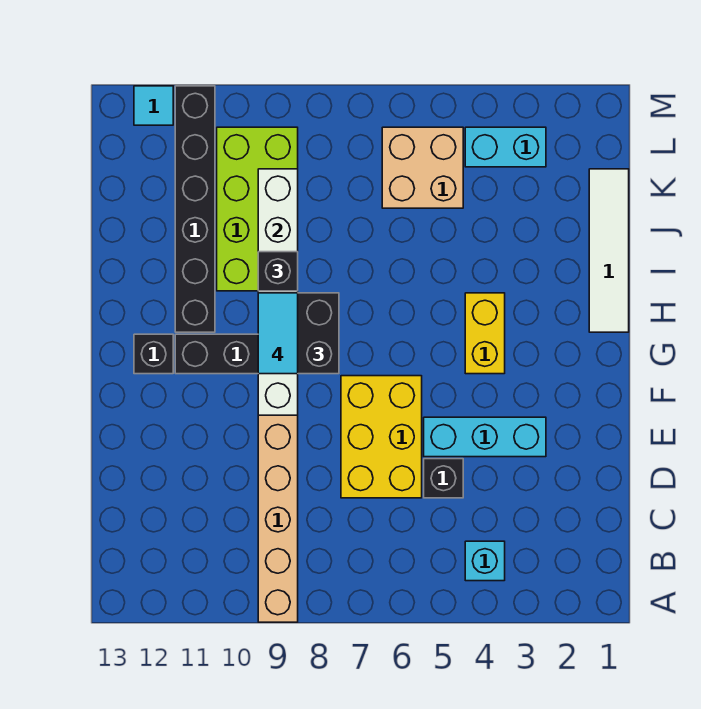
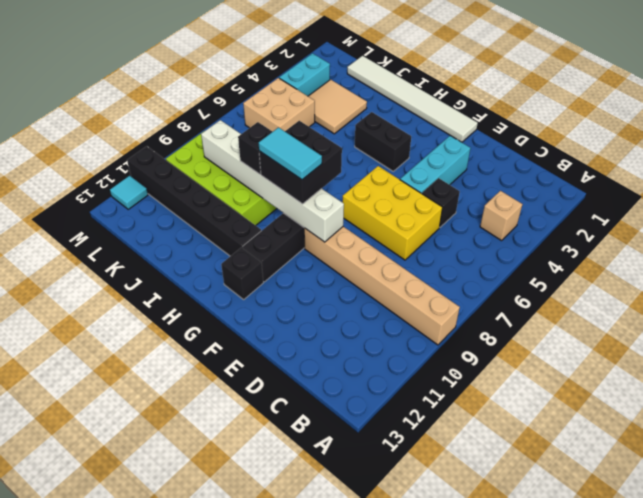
cyan brick B4 level 1 -> tan brick B4 level 1
yellow brick G4:H4 level 1 -> black brick G4:H4 level 1
white tile H1:K1 level 1 -> white tile F1:K1 level 1
none -> tan tile J3:K4 level 1

